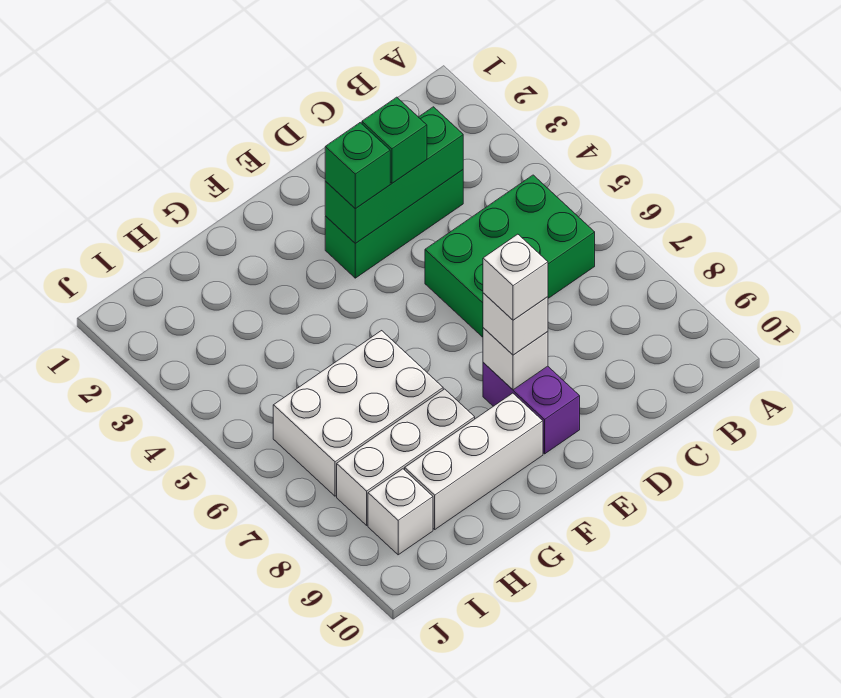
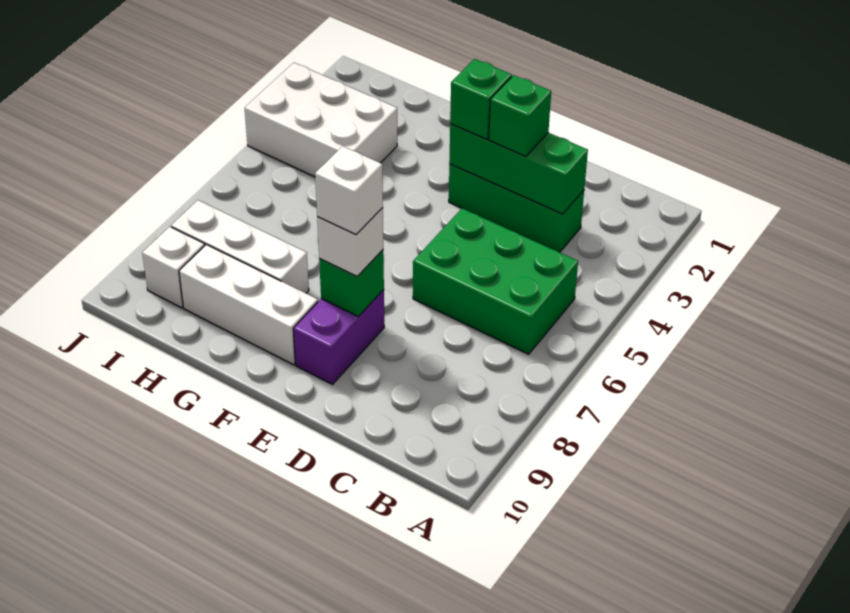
white brick E8 level 2 -> green brick E8 level 2
white brick G6:I7 level 1 -> white brick H3:J4 level 1

